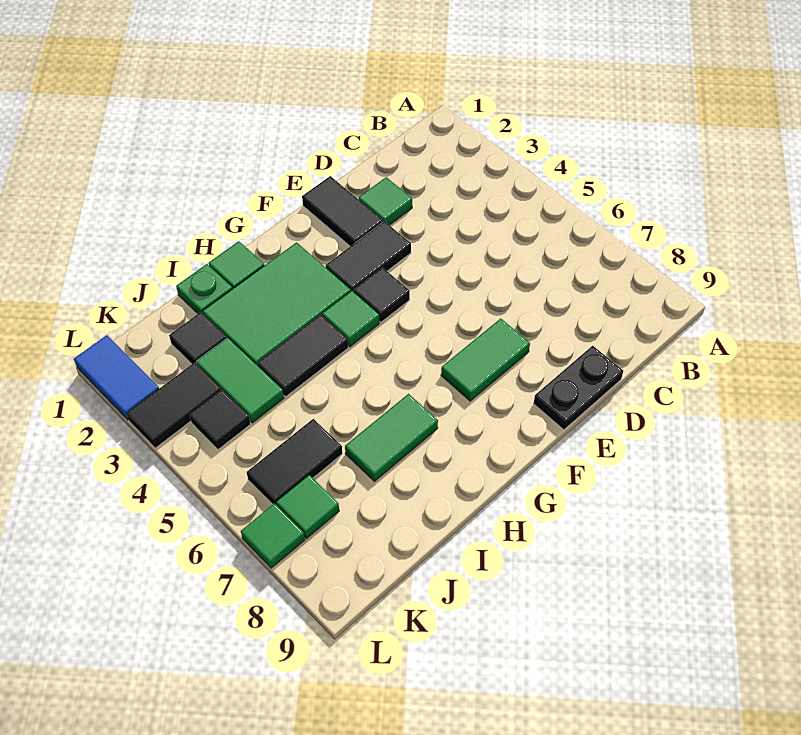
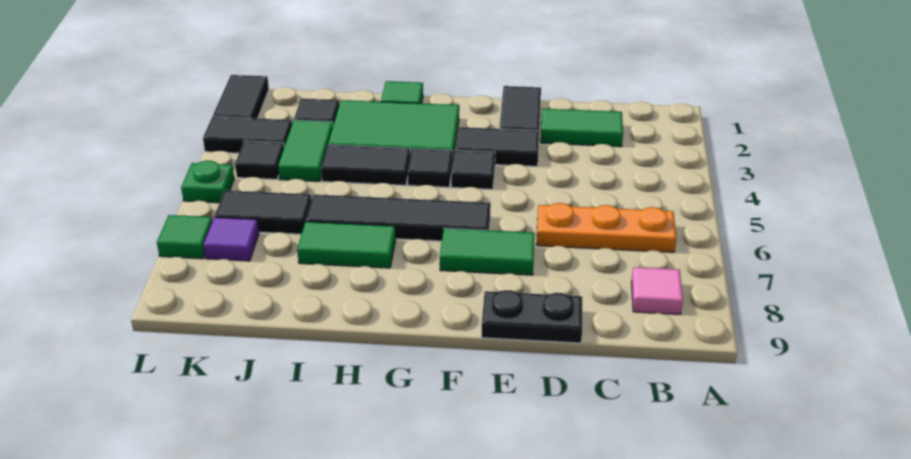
none -> orange plate B6:D6 level 1
none -> pink tile B8 level 1
green tile D2 level 1 -> green tile C2:D2 level 1
none -> black tile F6:I6 level 1
green tile G4 level 1 -> black tile G4 level 1
green plate I1 level 1 -> green plate L5 level 1
green tile K7 level 1 -> purple tile K7 level 1
blue tile L1:L2 level 1 -> black tile L1:L2 level 1

